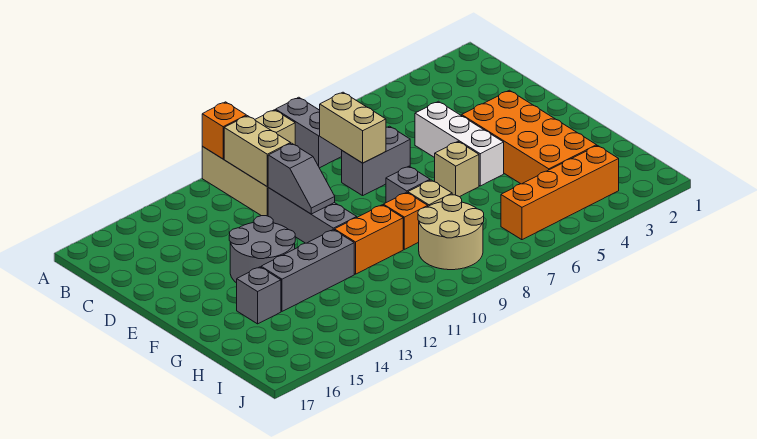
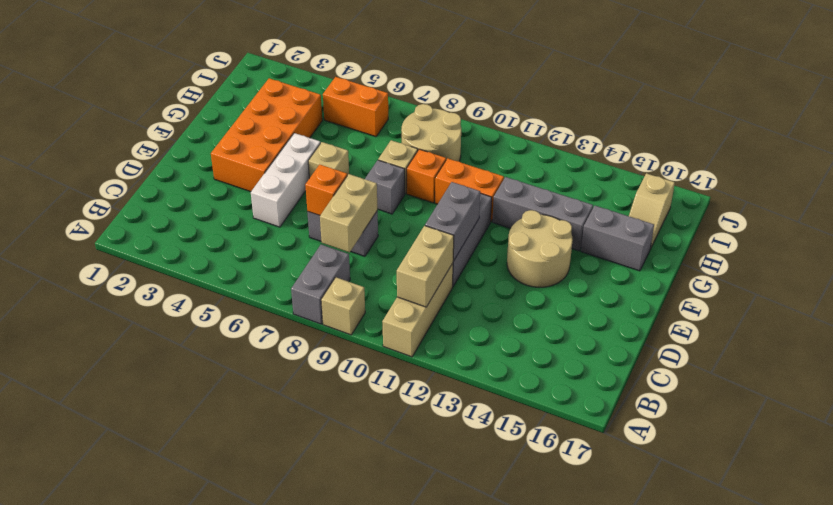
orange brick A11 level 2 -> orange brick D7 level 2
grey slope D11:E11 level 2 top D -> grey brick D11:E11 level 2
grey round brick E13:F14 level 1 -> tan round brick E13:F14 level 1
grey brick G15 level 1 -> grey brick G15:G16 level 1
none -> tan slope H16:I16 level 1 top I
orange brick I3:I6 level 1 -> orange brick I5:I6 level 1

